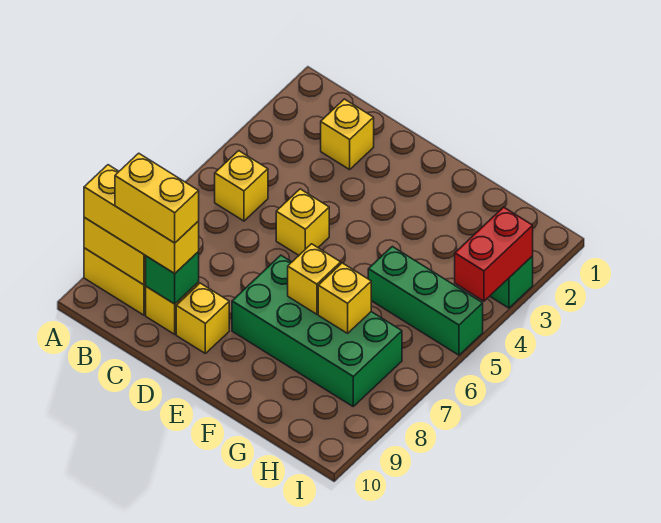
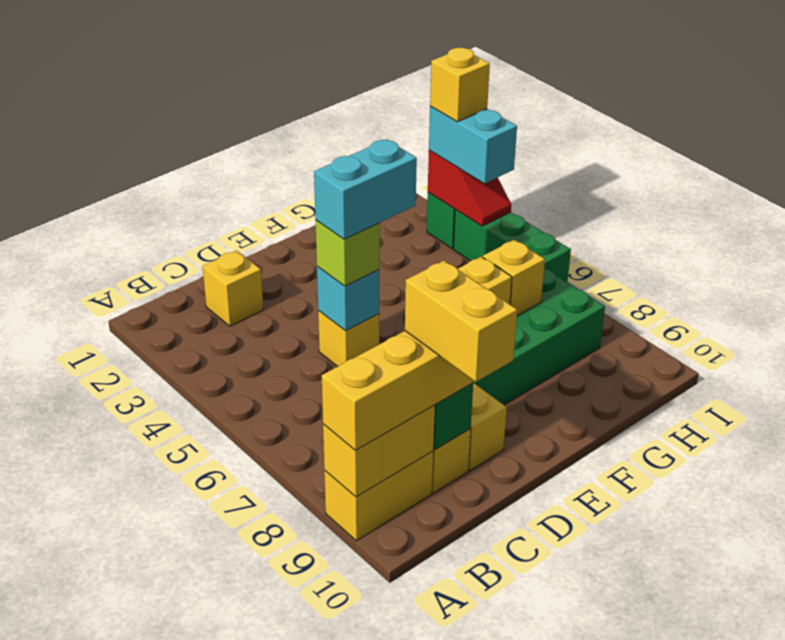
yellow brick B5 level 1 -> yellow brick I3 level 4
yellow brick B9:C9 level 4 -> yellow brick C9:C10 level 4
none -> cyan brick D5 level 2
none -> lime brick D5 level 3
none -> cyan brick D5:E5 level 4
green brick G5:I5 level 1 -> green brick I4:I6 level 1
red brick I3:I4 level 2 -> red slope I3:I4 level 2 top 3
none -> cyan brick I3:I4 level 3

